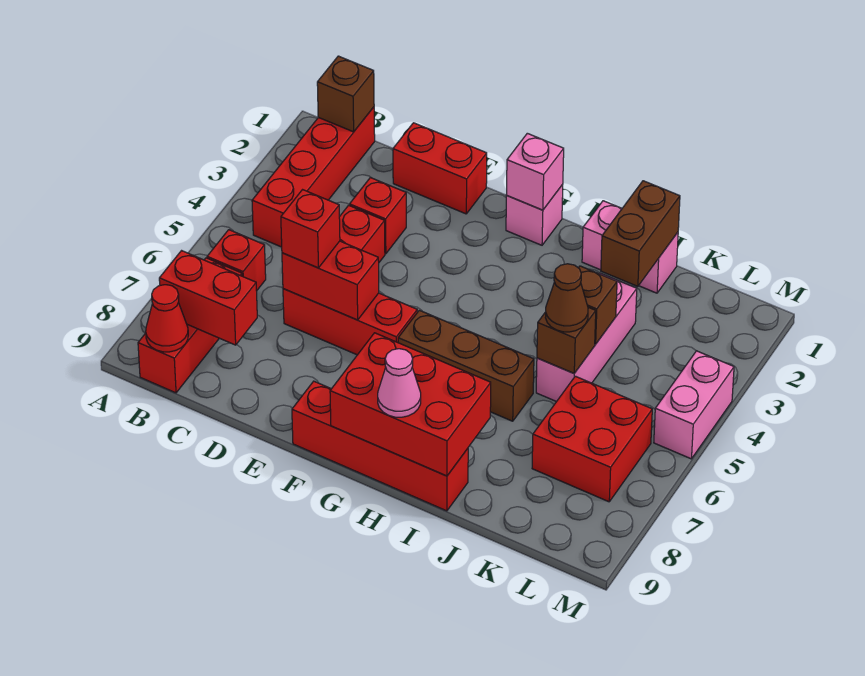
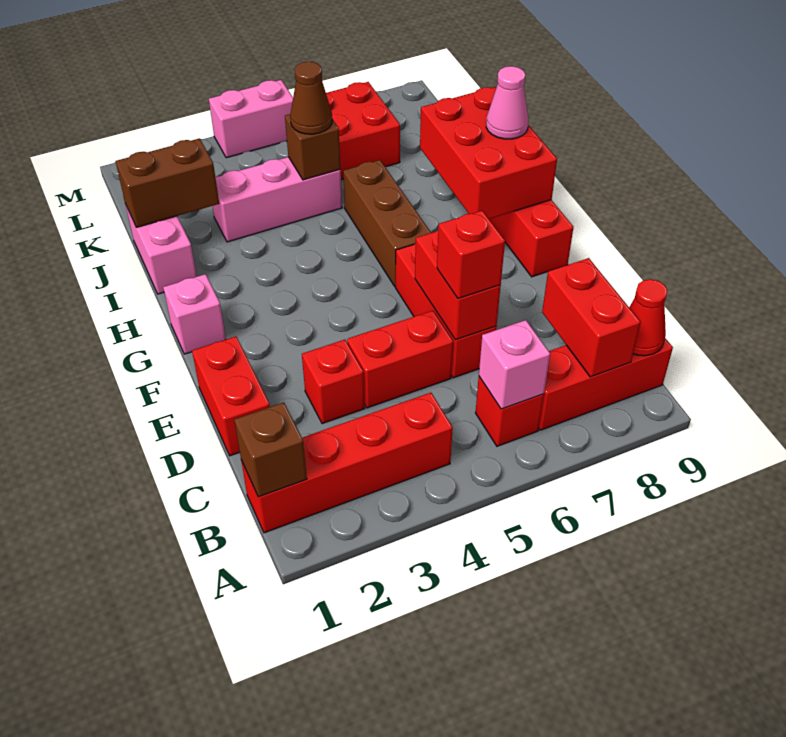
pink brick G1 level 2 -> pink brick B6 level 2
brown brick J4 level 2 -> none

